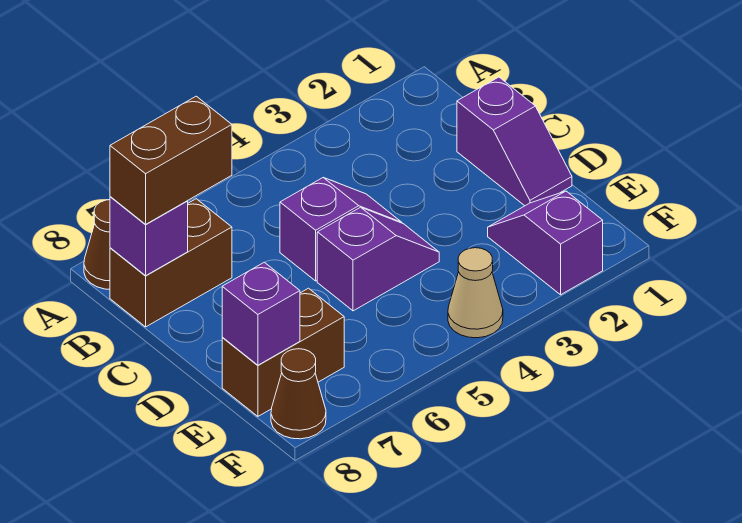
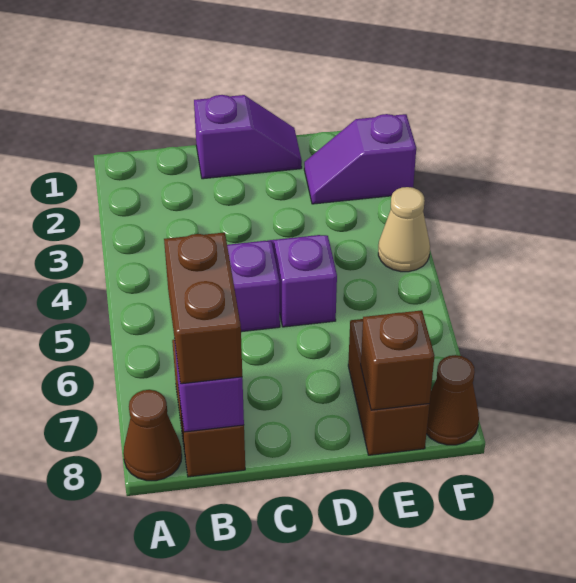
purple brick E8 level 2 -> brown brick E8 level 2

